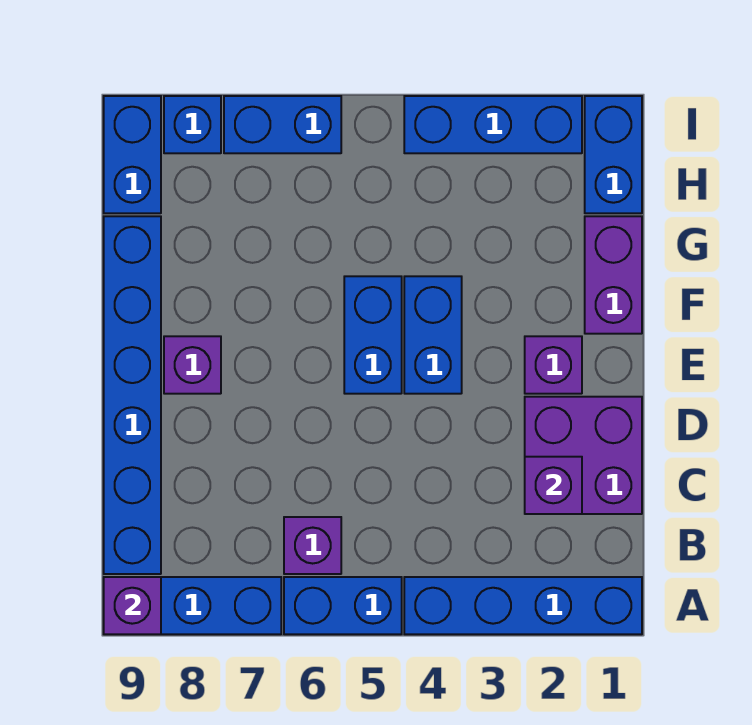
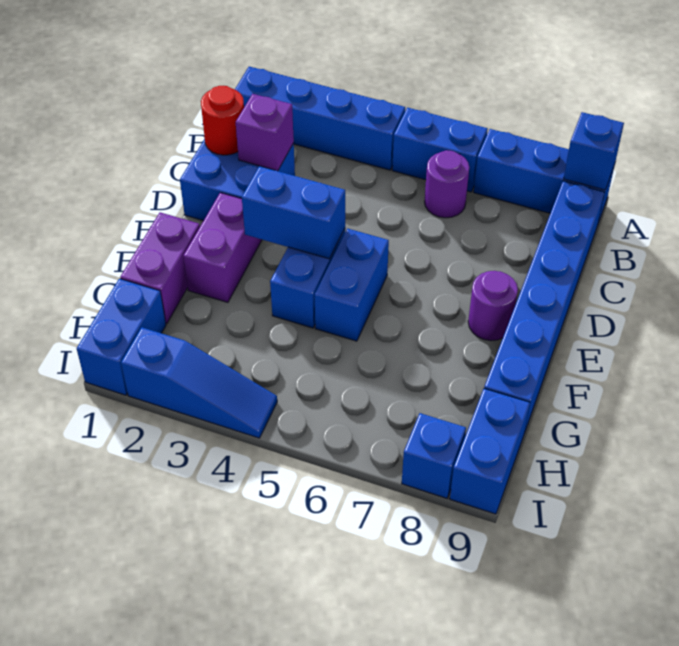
purple brick A9 level 2 -> blue brick A9 level 2
purple brick B6 level 1 -> purple round brick B6 level 1
purple brick C1:D2 level 1 -> blue brick C1:D2 level 1
none -> red round brick C1 level 2
purple brick E2 level 1 -> purple brick E2:F2 level 1
purple brick E8 level 1 -> purple round brick E8 level 1
blue brick I2:I4 level 1 -> blue slope I2:I4 level 1 top 2
blue brick I6:I7 level 1 -> blue brick E3:E4 level 2

